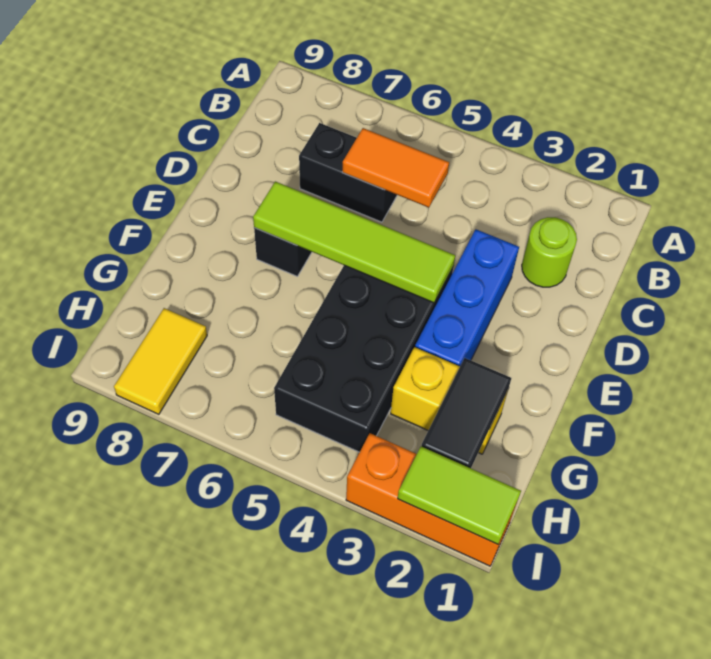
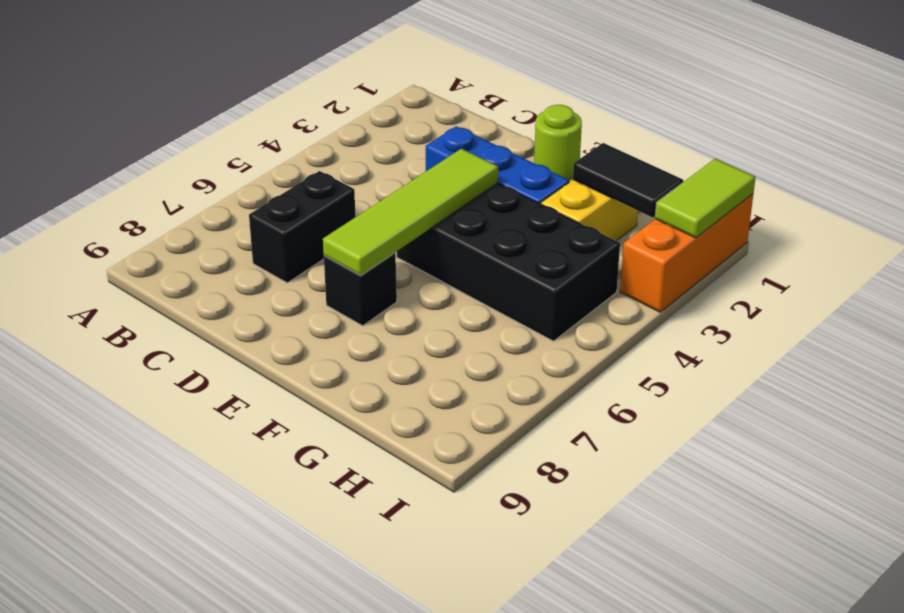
lime round brick C2 level 1 -> lime round brick E1 level 1
orange tile C5:C6 level 2 -> none
yellow tile H8:I8 level 1 -> none

